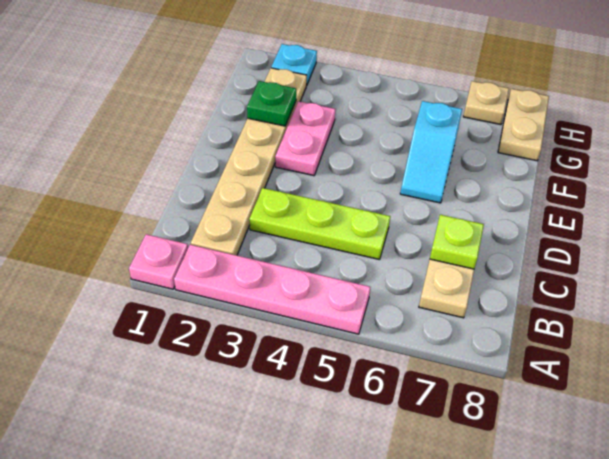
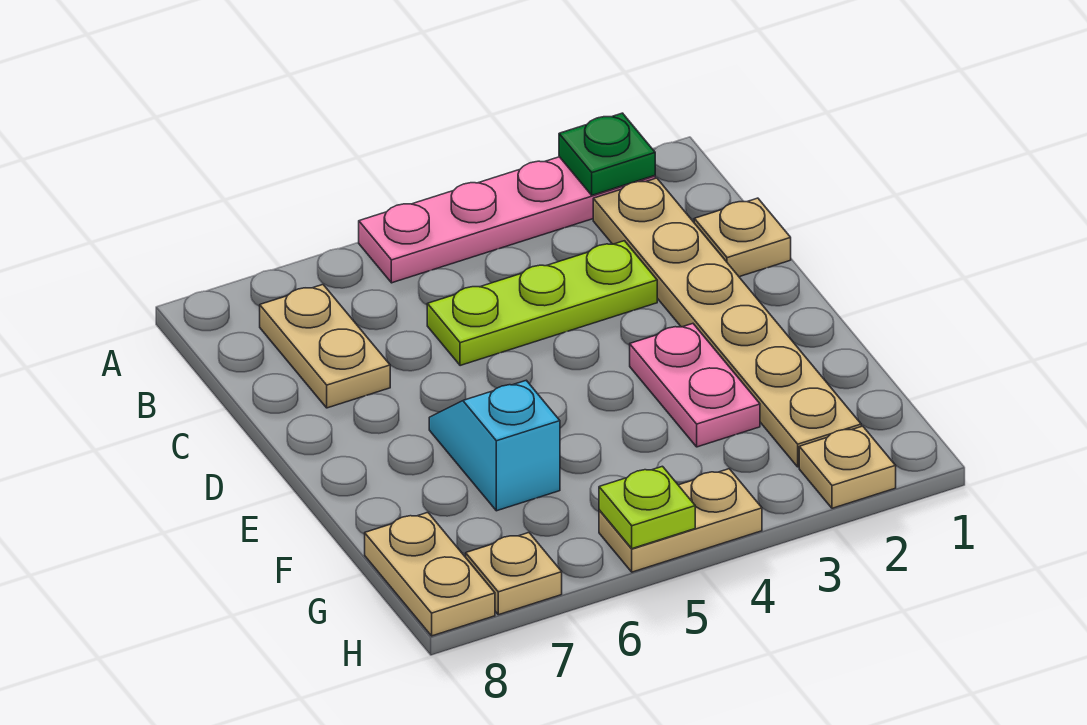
pink plate A1 level 1 -> none
none -> tan plate C1 level 1
lime plate C7 level 2 -> lime plate H5 level 2
green plate F2 level 2 -> green plate A2 level 2
cyan plate H2 level 1 -> tan plate H2 level 1
none -> tan plate H4:H5 level 1

